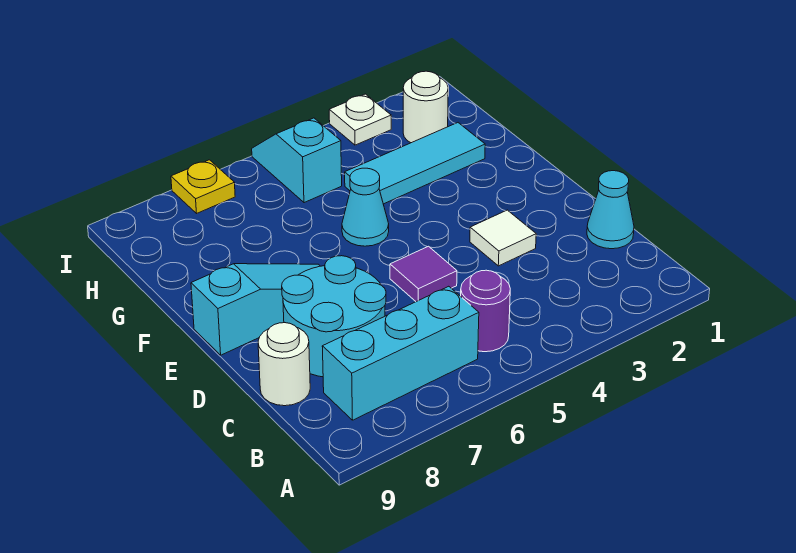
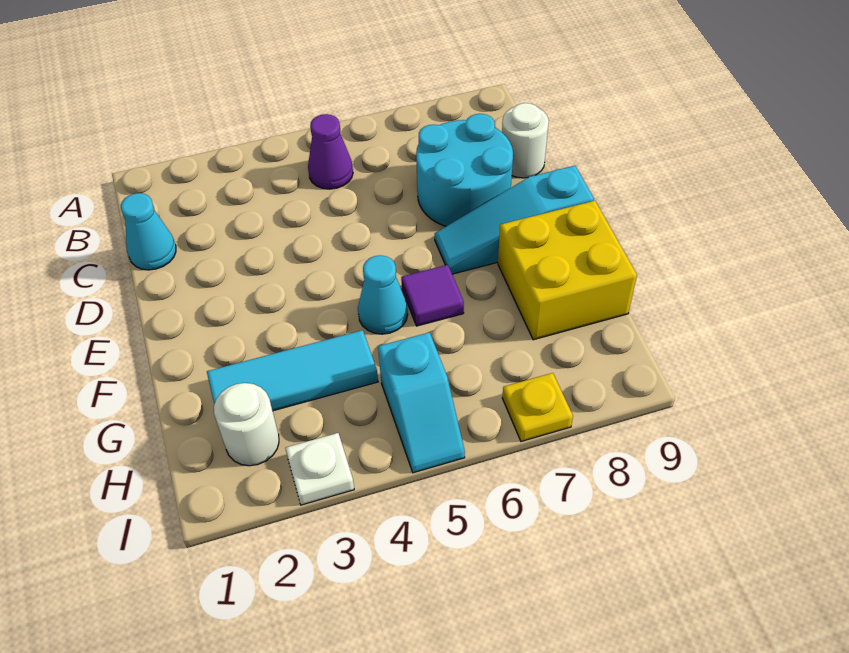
purple round brick B5 level 1 -> purple cone B5 level 1
cyan brick B6:B8 level 1 -> none
white tile D3 level 1 -> none
purple tile D5 level 1 -> purple tile F6 level 1
none -> yellow brick F8:G9 level 1

